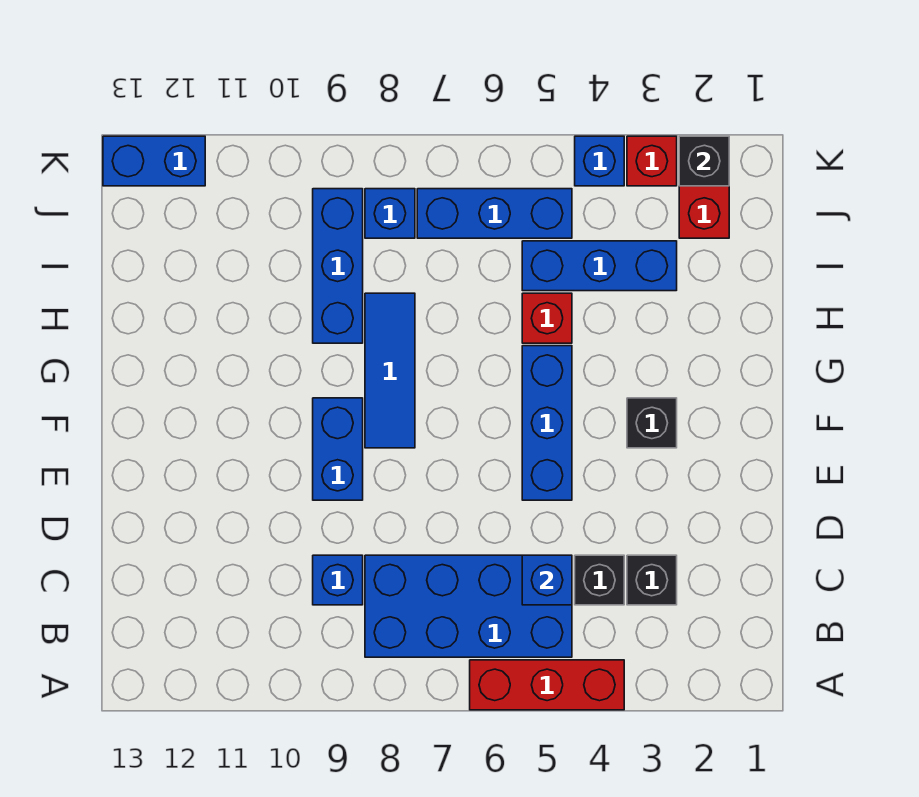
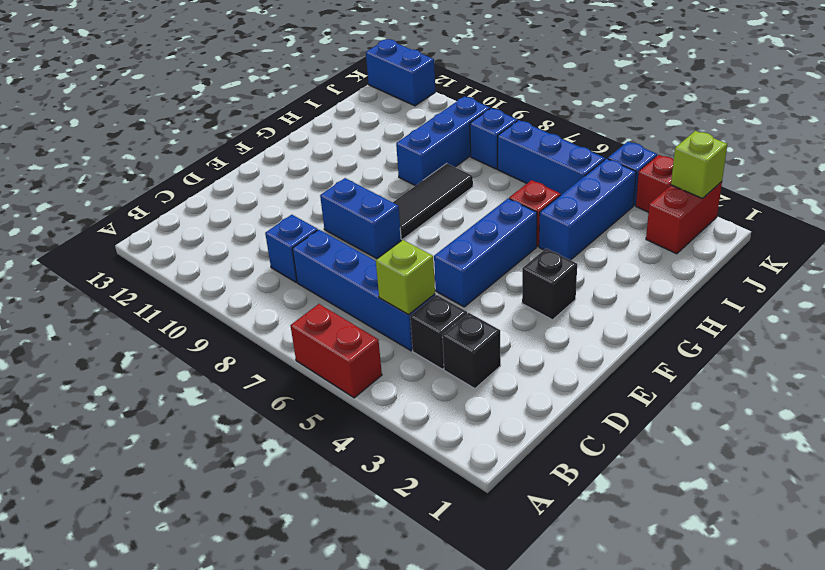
red brick A4:A6 level 1 -> red brick A5:A6 level 1
blue brick B5:C8 level 1 -> blue brick C5:C8 level 1
blue brick C5 level 2 -> lime brick C5 level 2
blue brick E9:F9 level 1 -> blue brick E8:E9 level 1
blue tile F8:H8 level 1 -> black tile F8:H8 level 1
blue brick I3:I5 level 1 -> blue brick H4:J4 level 1
black brick K2 level 2 -> lime brick K2 level 2

